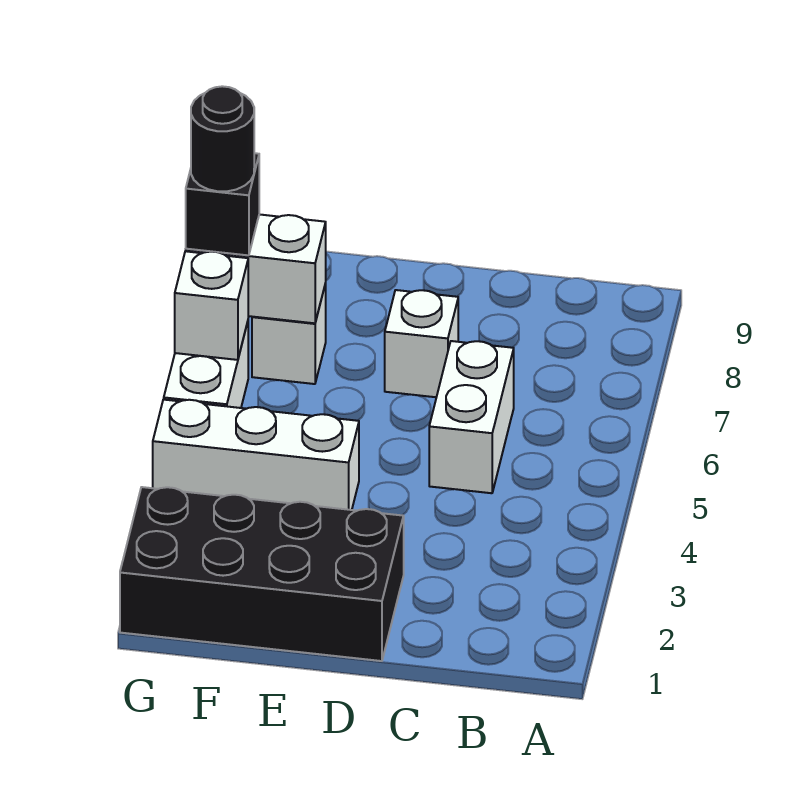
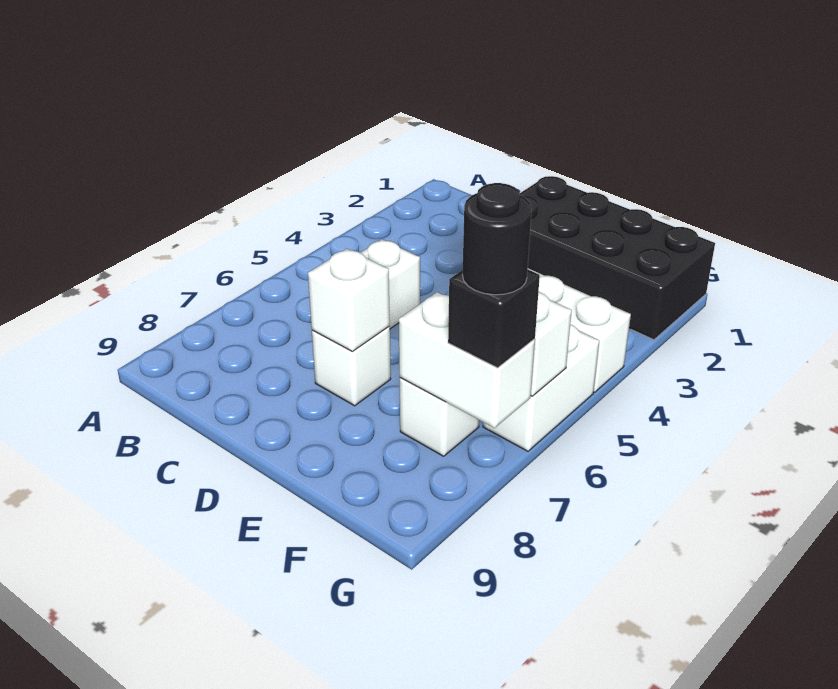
none -> white brick D7 level 2

